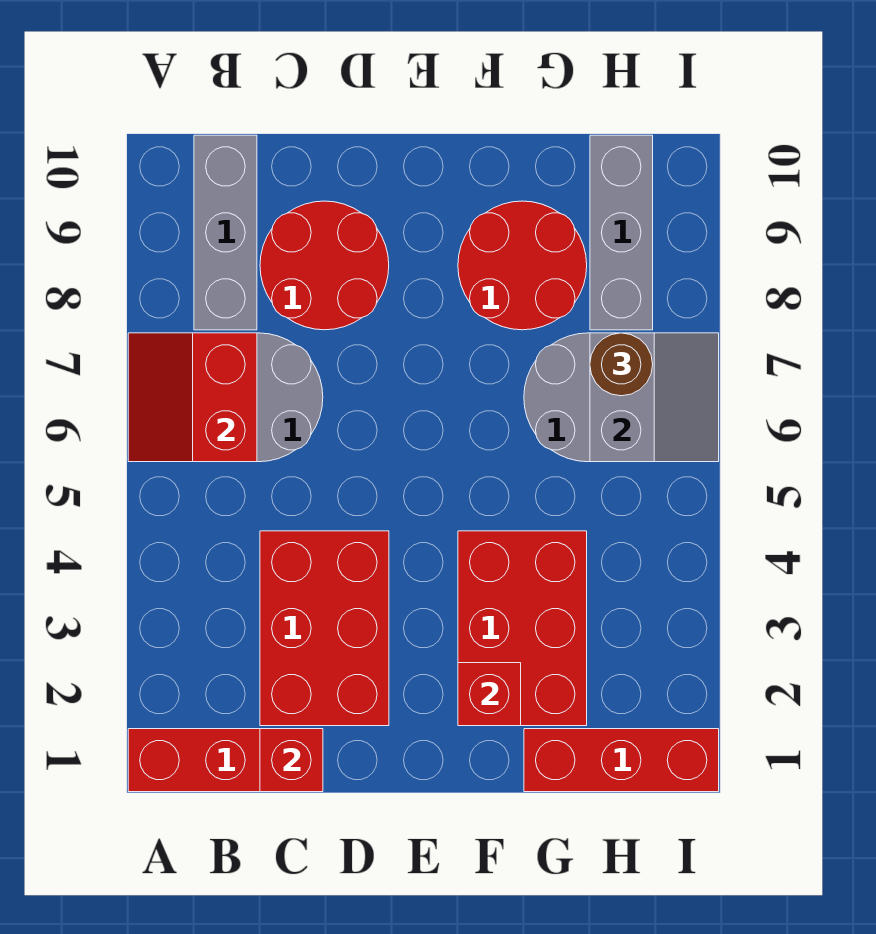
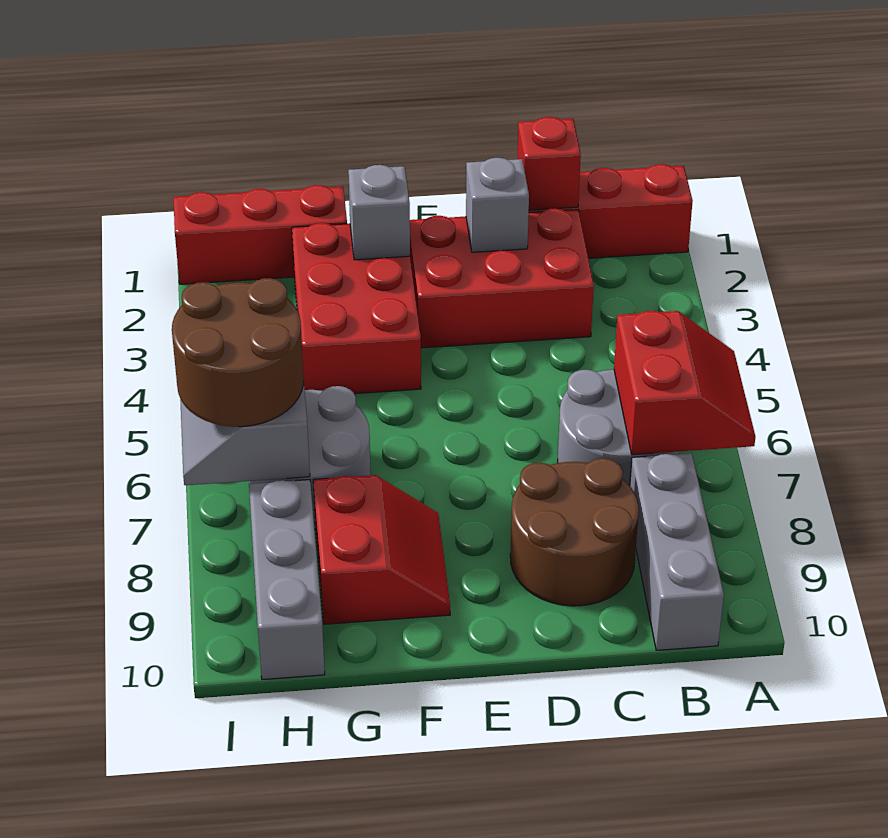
red brick C2:D4 level 1 -> red brick C2:E3 level 1
red round brick C8:D9 level 1 -> brown round brick C8:D9 level 1
none -> grey brick D2 level 2
red brick F2 level 2 -> grey brick F2 level 2
red round brick F8:G9 level 1 -> red slope F8:G9 level 1 top G
brown round brick H7 level 3 -> brown round brick H6:I7 level 3

